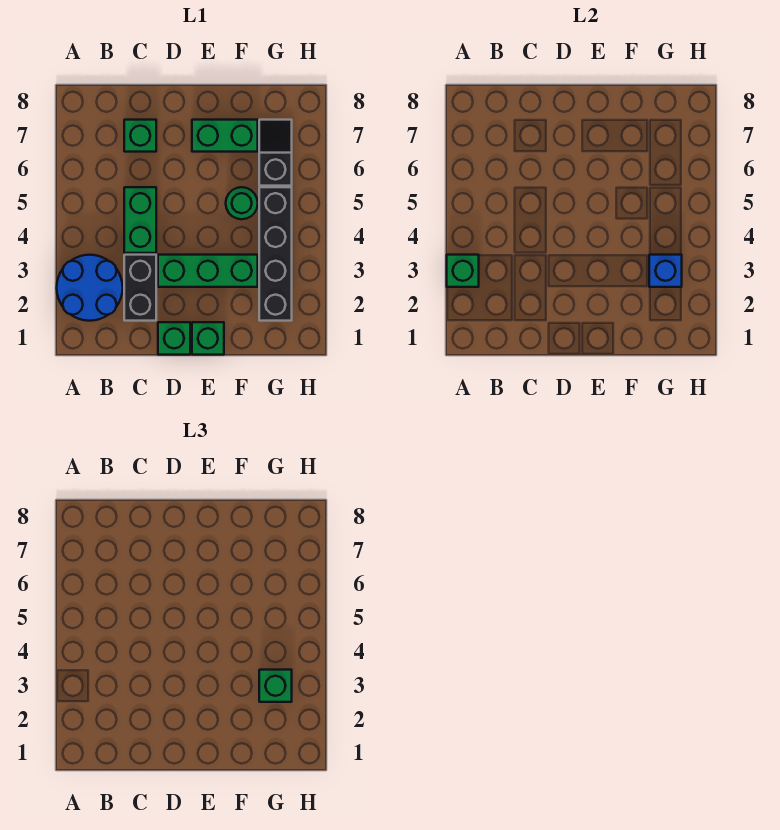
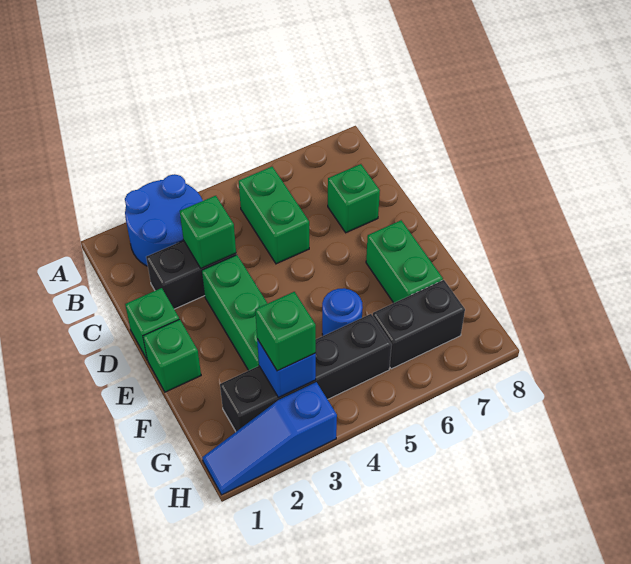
green brick A3 level 2 -> green brick C3 level 2
green brick C4:C5 level 1 -> green brick B5:C5 level 1
green round brick F5 level 1 -> blue round brick F5 level 1
black slope G6:G7 level 1 top 6 -> black brick G6:G7 level 1
none -> blue slope H1:H3 level 1 top 3

